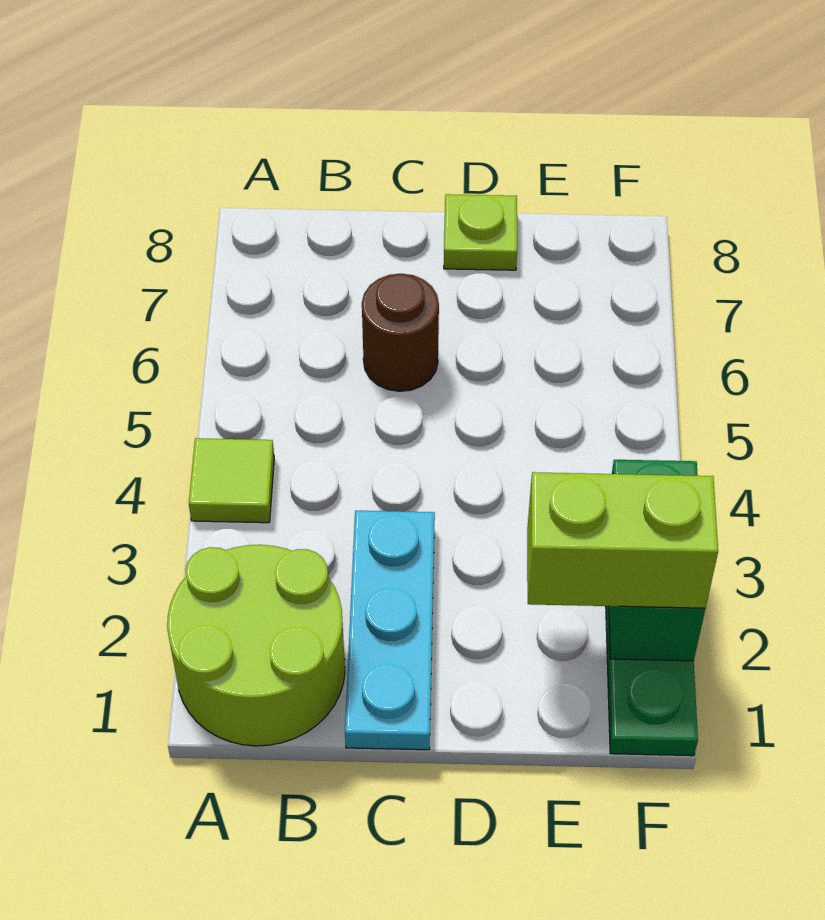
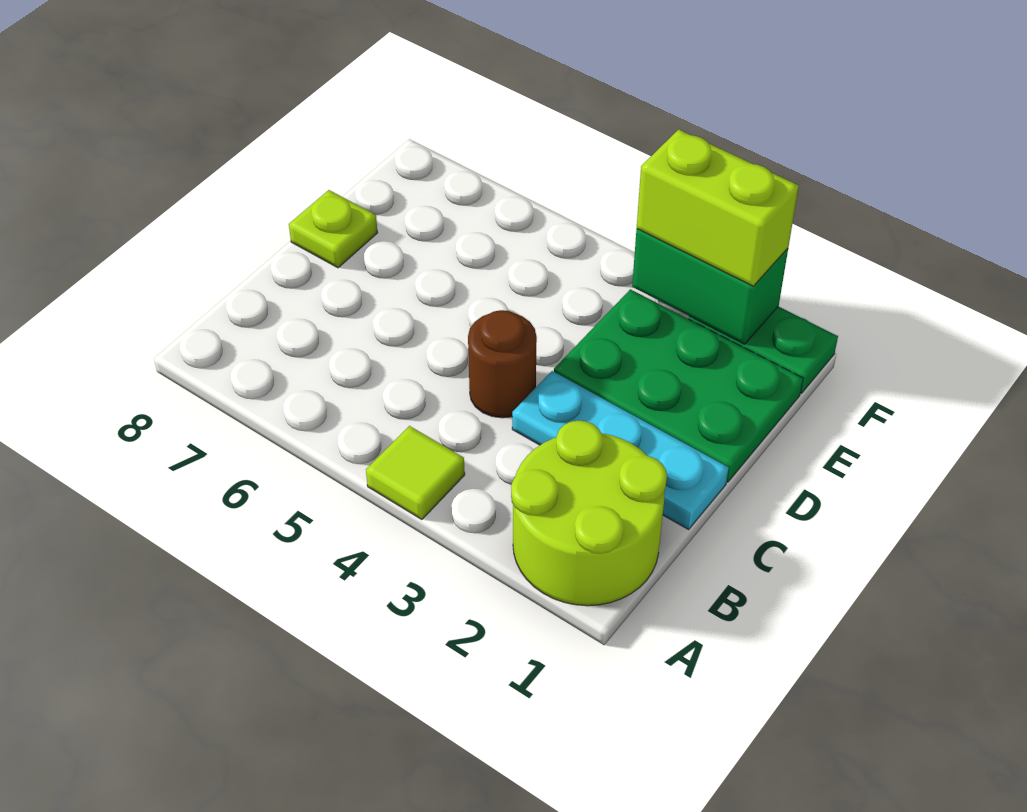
brown round brick C6 level 1 -> brown round brick C4 level 1
none -> green plate D1:E3 level 1
lime brick E2:F2 level 3 -> lime brick F2:F3 level 3

